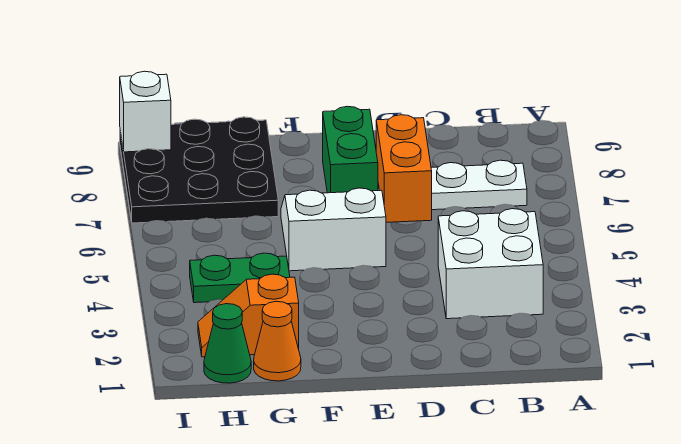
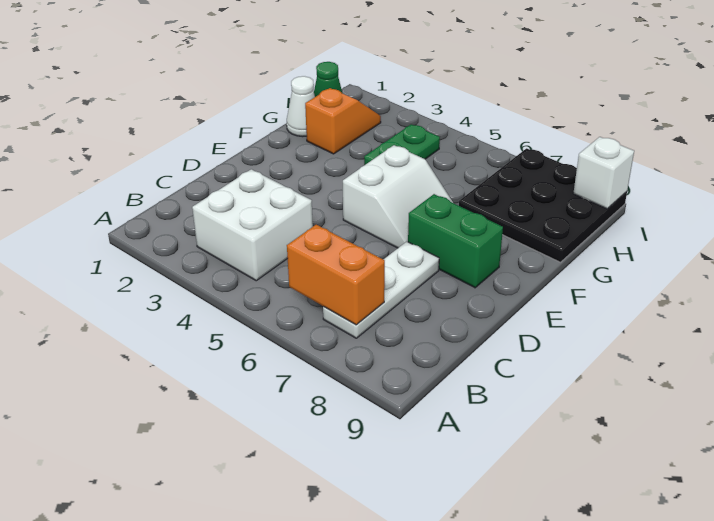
orange brick D6:D7 level 2 -> orange brick B6:B7 level 2
orange cone G1 level 1 -> white cone G1 level 1

